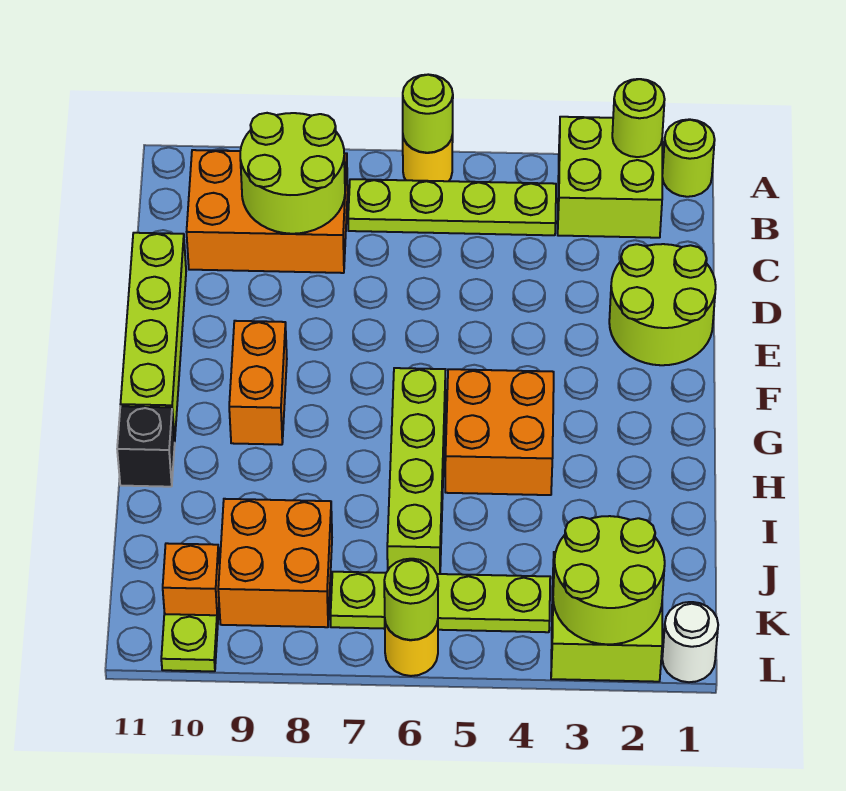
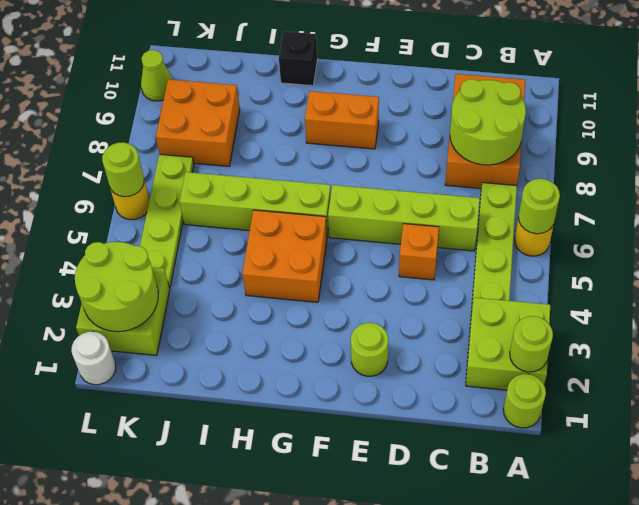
lime round brick D1:E2 level 1 -> lime round brick E2 level 1
lime brick D11:G11 level 1 -> lime brick C6:F6 level 1
orange brick K10 level 1 -> orange brick D5 level 1
lime plate L10 level 1 -> lime cone L10 level 1

